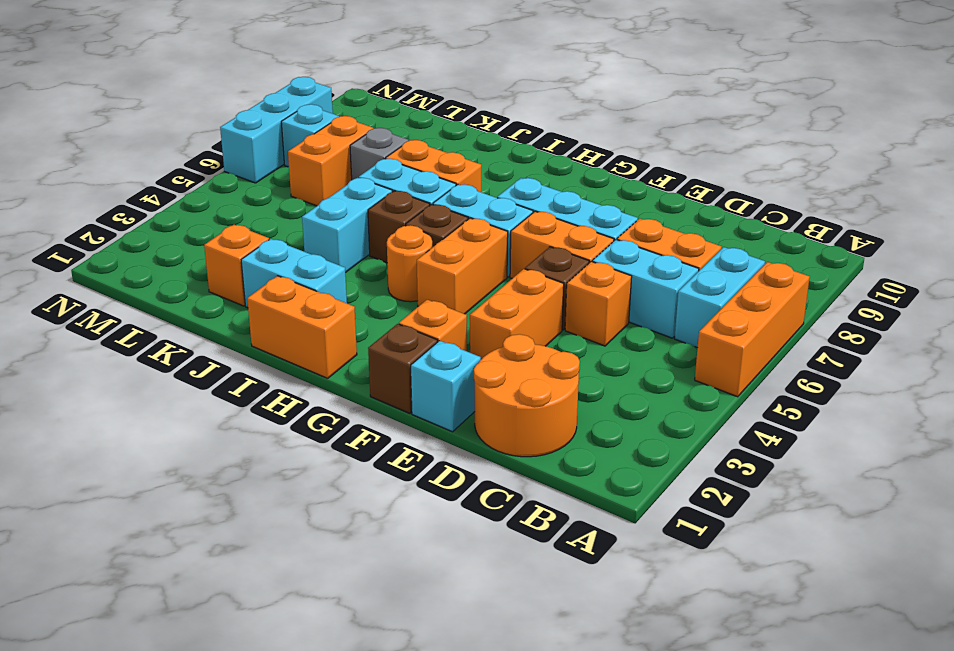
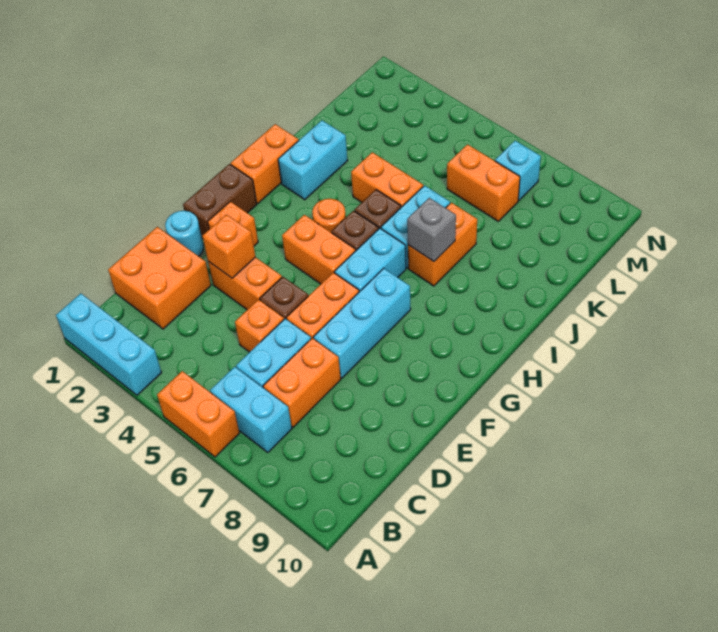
orange brick A5:A7 level 1 -> orange brick A5:A6 level 1
orange round brick C1:D2 level 1 -> orange brick C1:D2 level 1
cyan brick E1 level 1 -> cyan round brick E1 level 1
brown brick F1 level 1 -> brown brick F1:G1 level 1
cyan brick J4:J5 level 1 -> orange brick J4:J5 level 1
orange brick K2 level 1 -> orange brick E3 level 2
grey brick K7 level 1 -> grey brick I7 level 2
cyan brick N6:N8 level 1 -> cyan brick A1:A3 level 1

